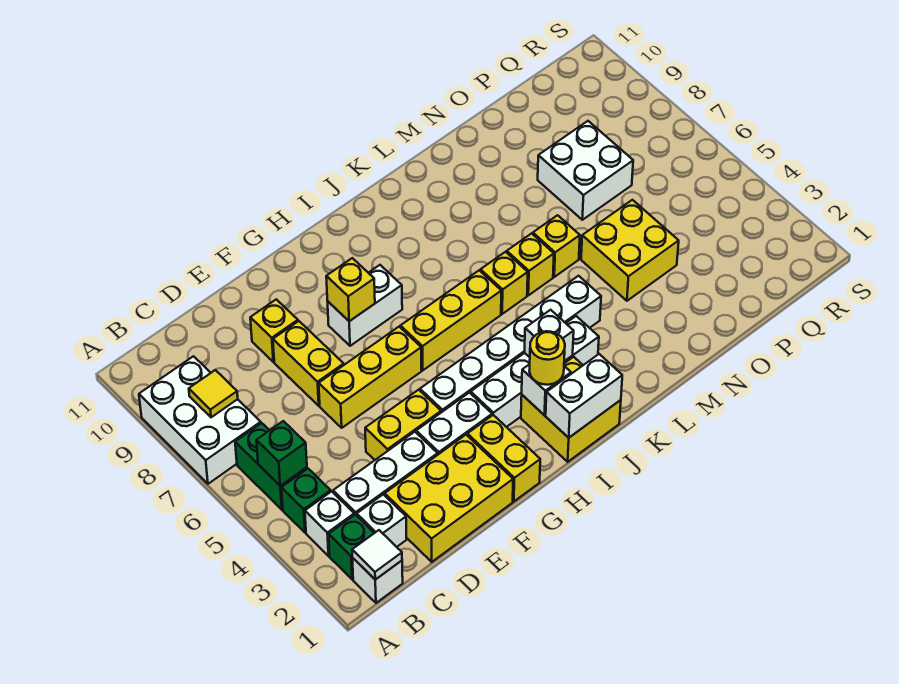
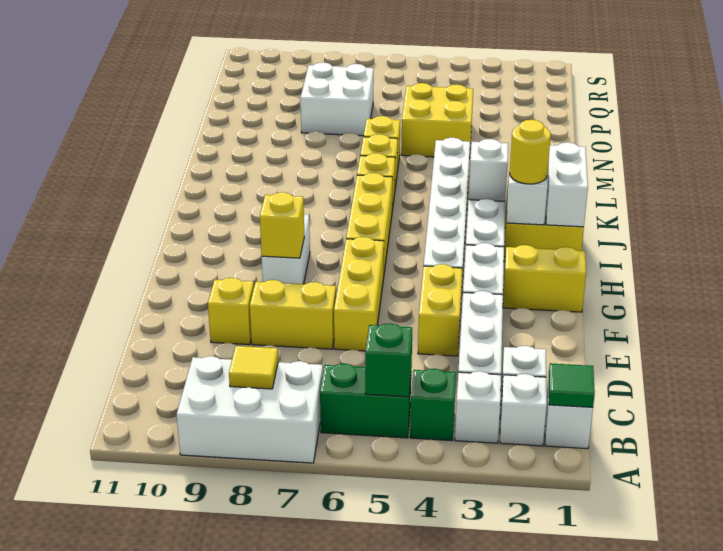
white tile B1 level 2 -> green tile B1 level 2
green brick B2 level 1 -> white brick B2 level 1
yellow brick D1:F2 level 1 -> none

